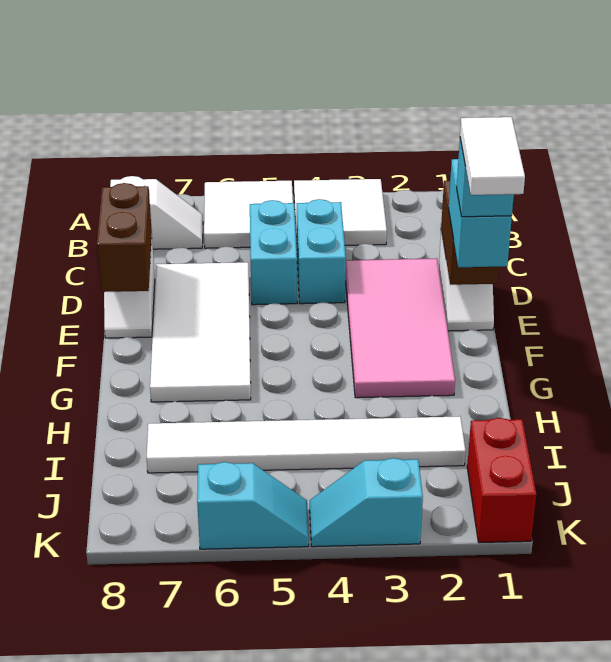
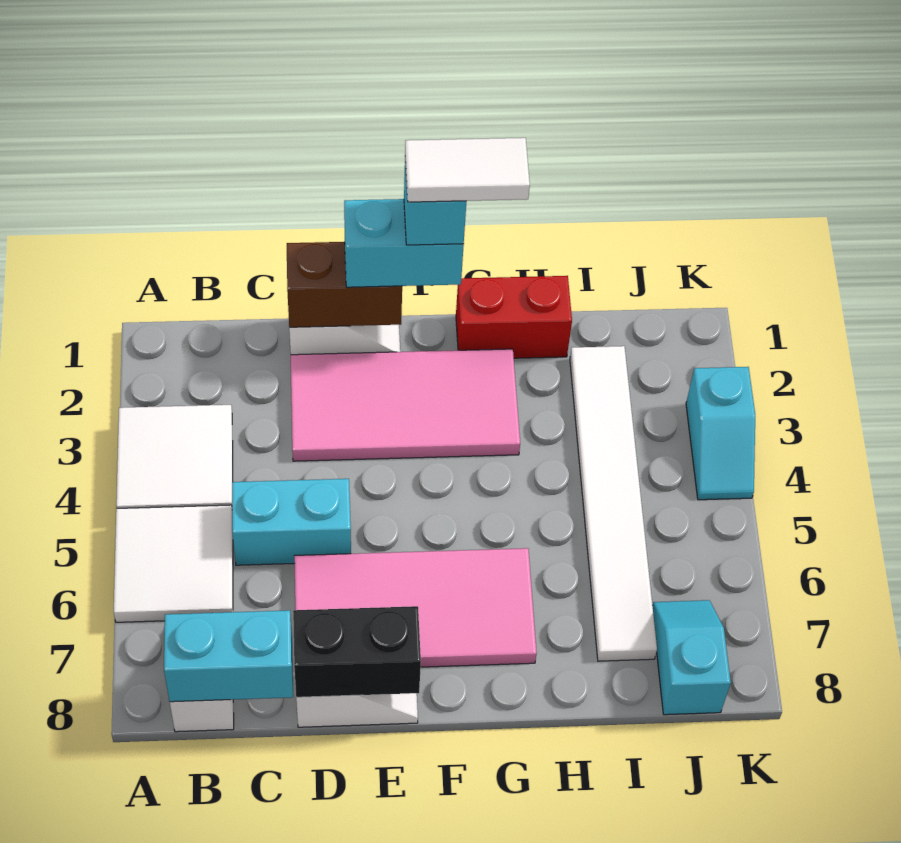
cyan brick C4:D4 level 1 -> cyan brick B8:C8 level 2
white tile D6:G7 level 1 -> pink tile D6:G7 level 1
brown brick D8:E8 level 2 -> black brick D8:E8 level 2
red brick J1:K1 level 1 -> red brick G1:H1 level 1
cyan slope K5:K6 level 1 top 6 -> cyan slope J7:J8 level 1 top 8

